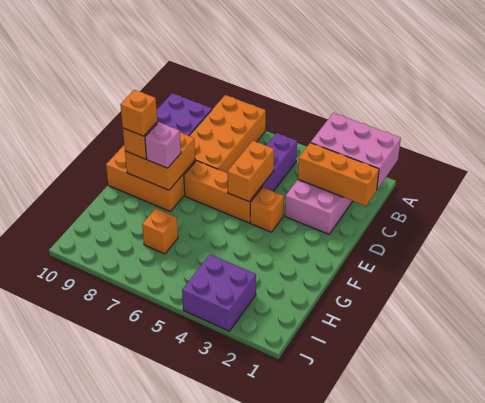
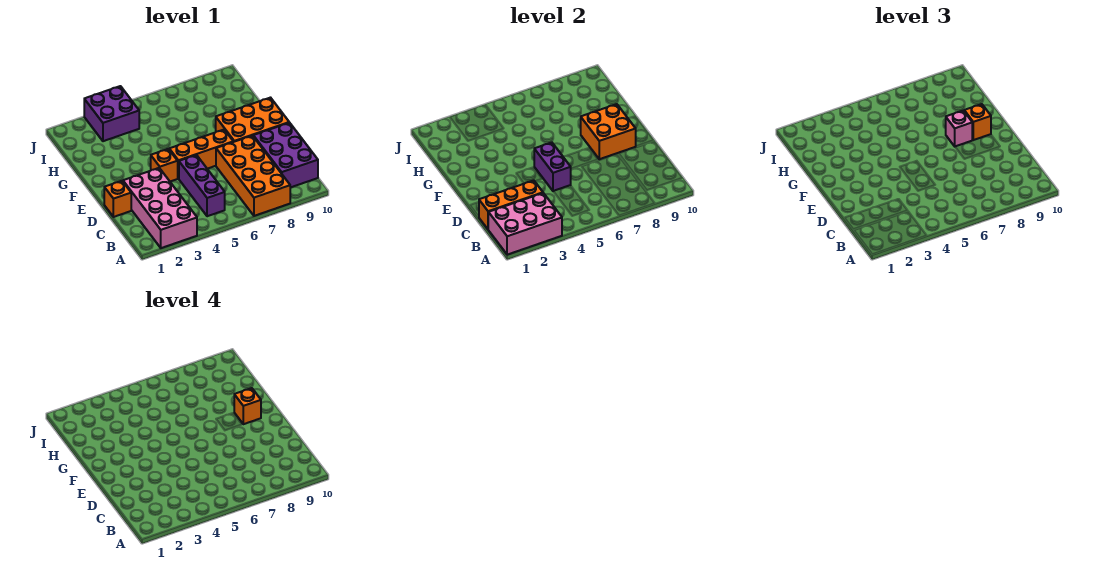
orange brick D5:E5 level 2 -> purple brick D5:E5 level 2
orange brick H7 level 1 -> orange brick D1 level 1

